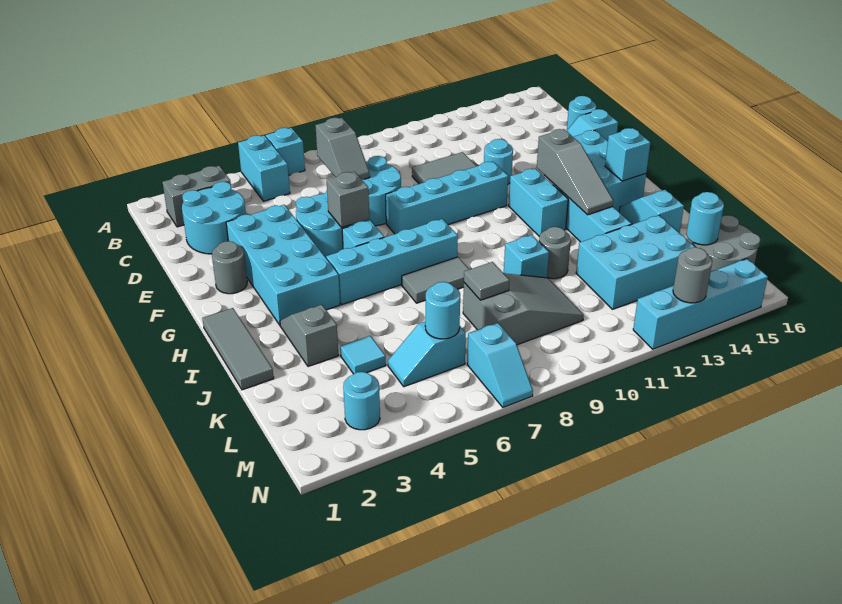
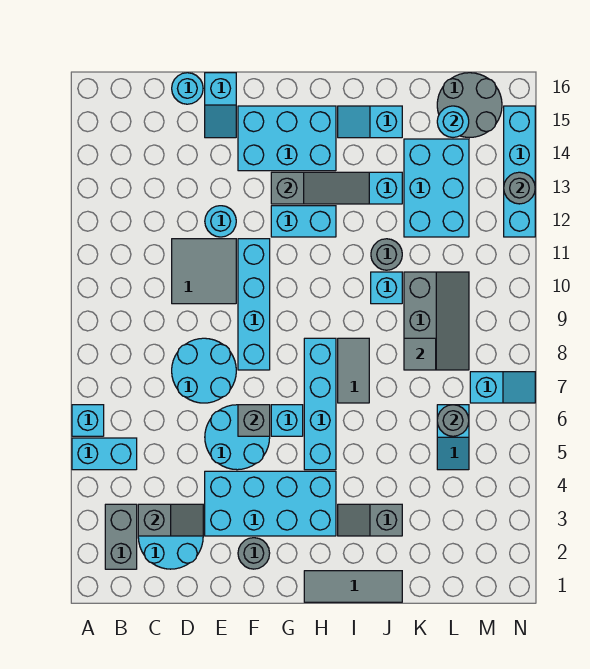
grey slope C7:D7 level 2 top C -> grey slope C3:D3 level 2 top C
cyan brick H15 level 2 -> none
cyan tile K4 level 1 -> none
grey slope K8:L10 level 1 top 8 -> grey slope K8:L10 level 1 top K
cyan round brick L6 level 2 -> grey round brick L6 level 2
cyan round brick M3 level 1 -> none

